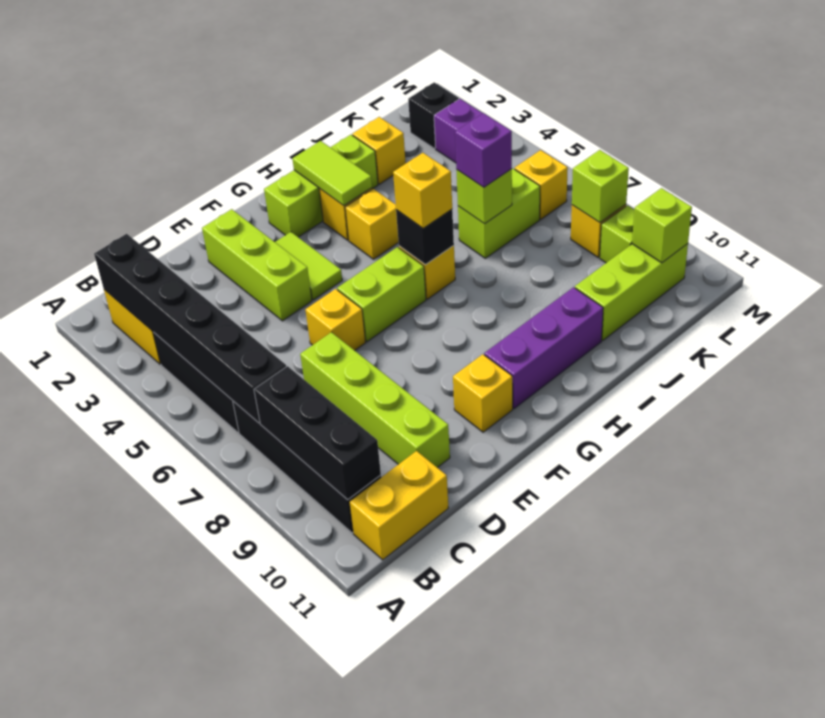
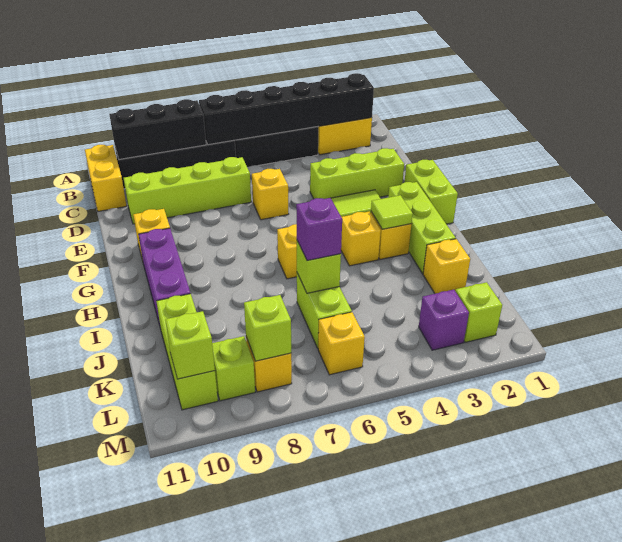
lime brick F6:G6 level 1 -> lime brick F1:G1 level 1
lime tile H2:H3 level 2 -> lime tile H3 level 2
black brick H6 level 2 -> none
yellow brick H6 level 3 -> none
black brick L2 level 1 -> lime brick L2 level 1

